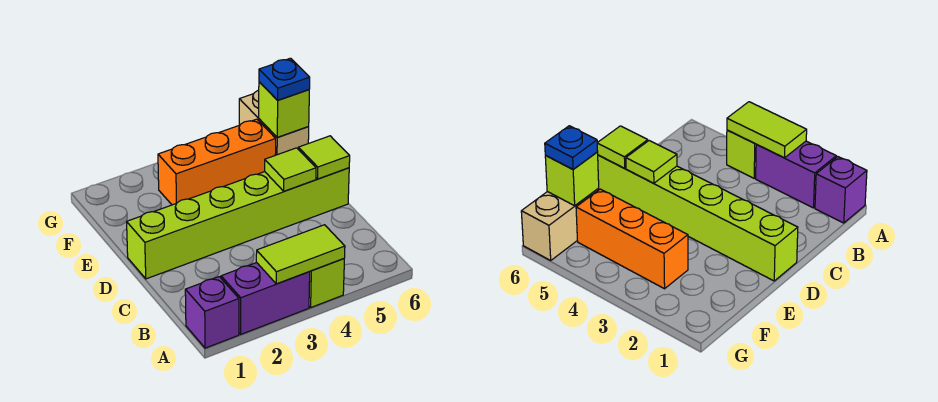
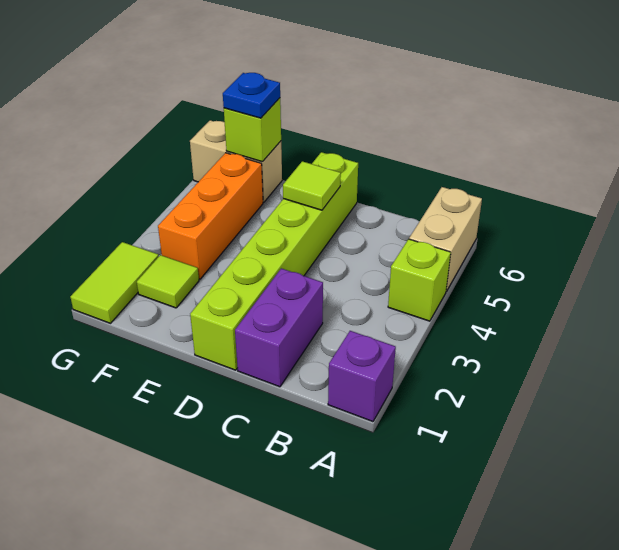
purple brick A2:A3 level 1 -> purple brick C1:C2 level 1
lime tile A3:A4 level 2 -> lime tile G1:G2 level 1
none -> tan brick A5:A6 level 1
lime tile D6 level 2 -> lime tile F2 level 1

